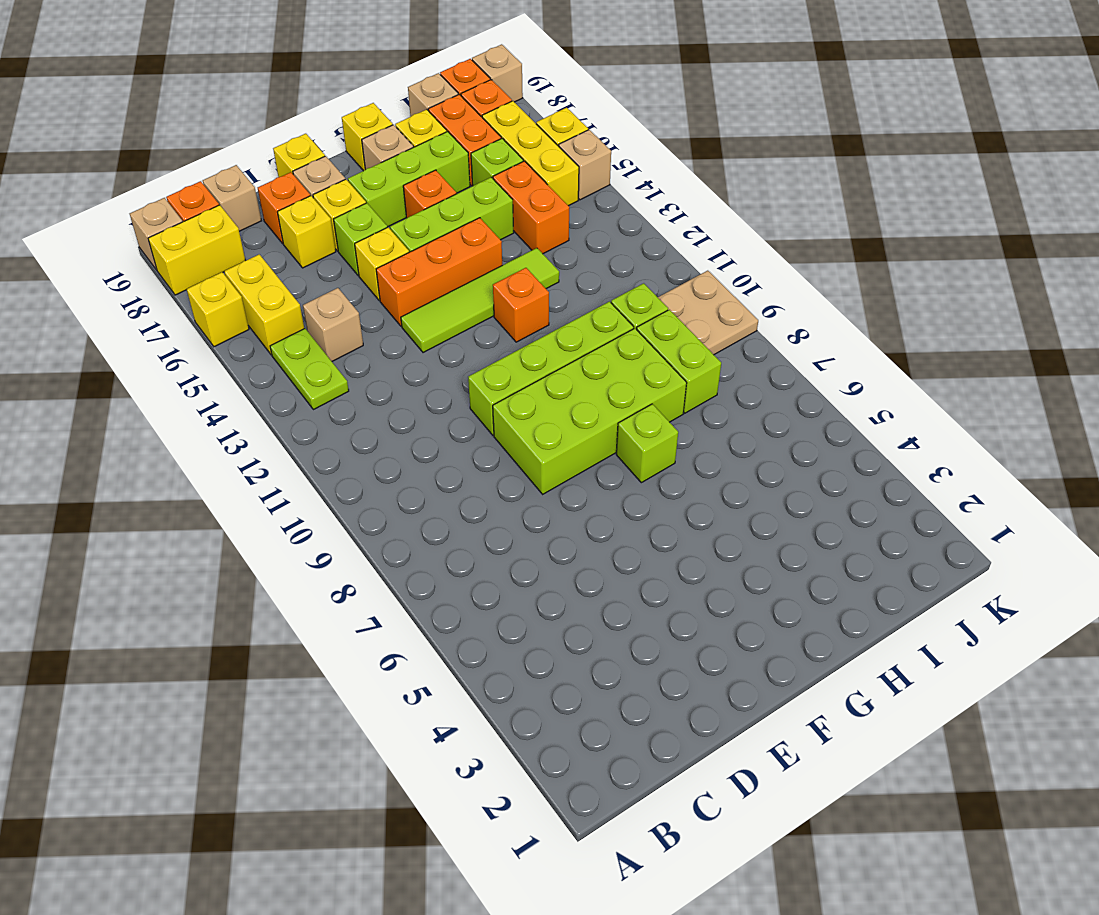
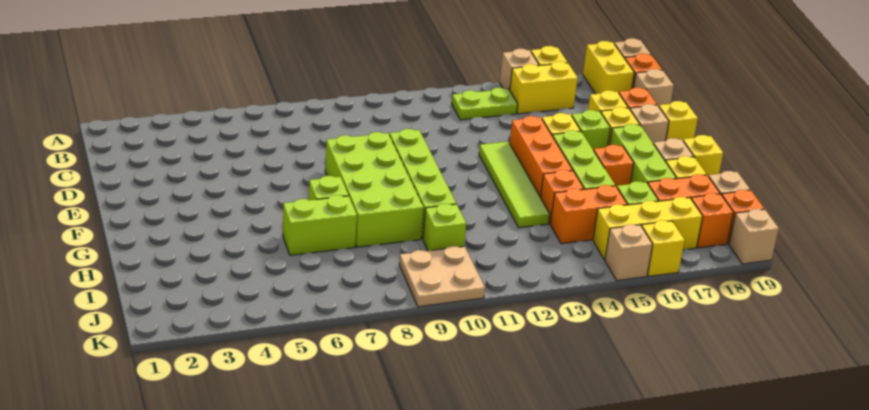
tan brick C14 level 1 -> tan brick A15 level 1
orange brick G12 level 1 -> orange brick H14 level 1
lime brick I8:I9 level 1 -> lime brick H6:H7 level 1

